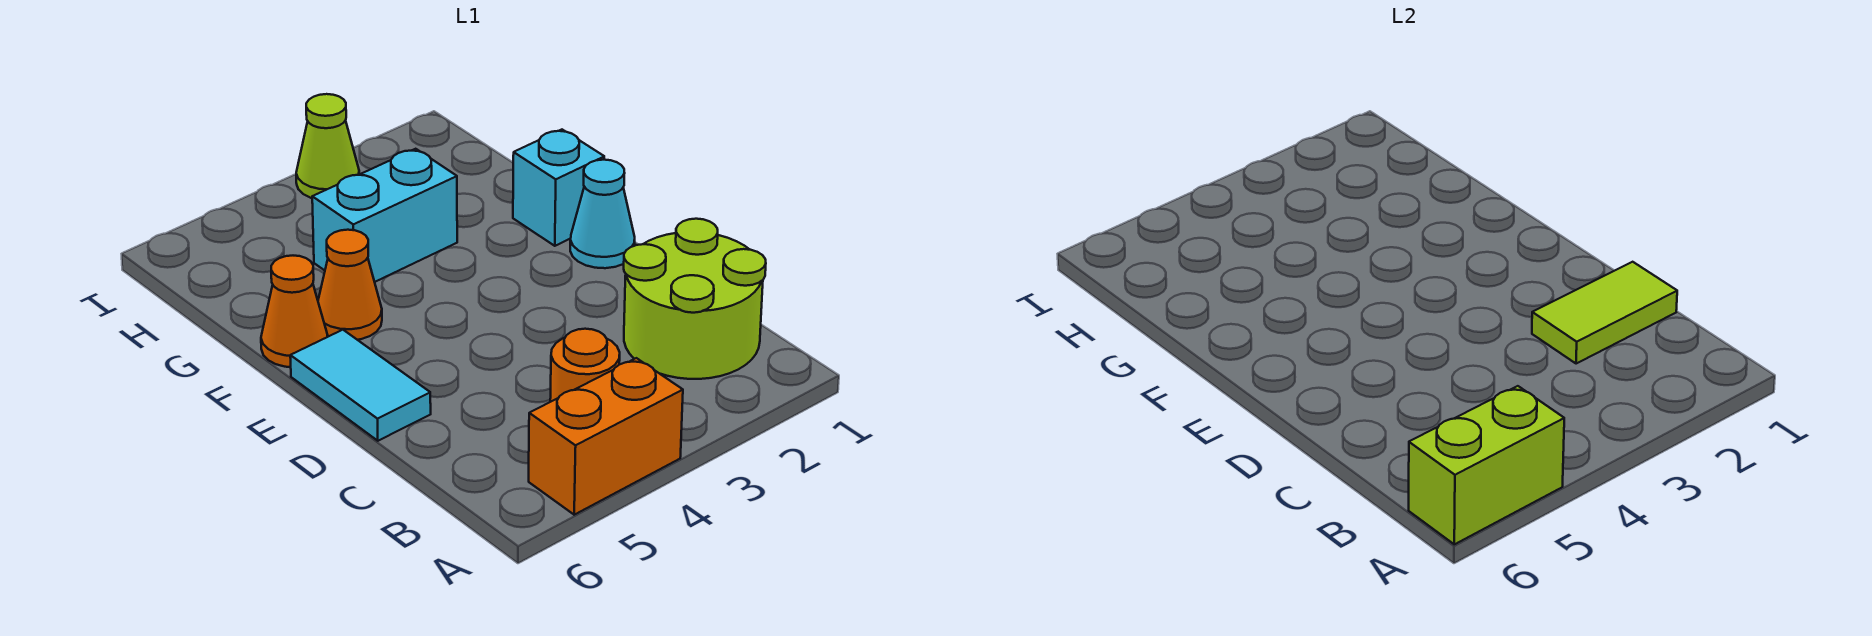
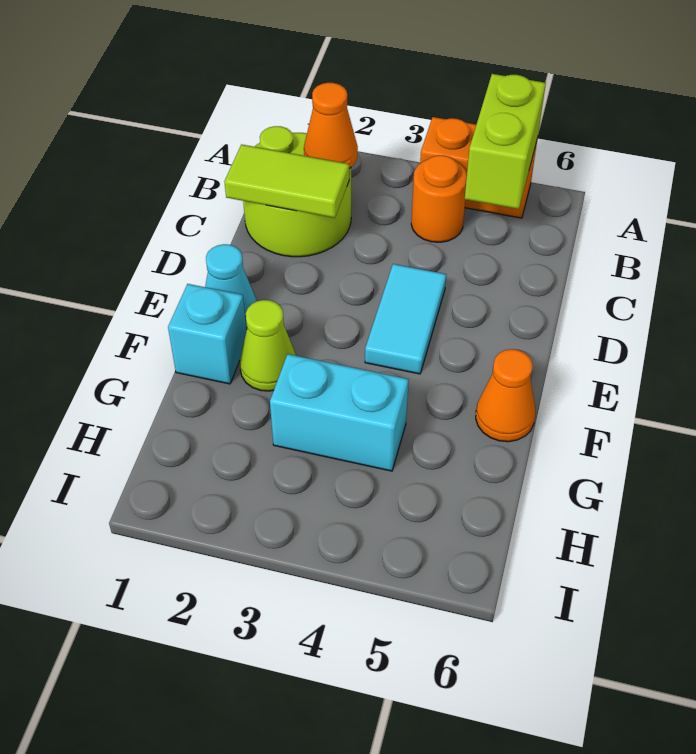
lime brick A5:A6 level 2 -> lime brick A5:B5 level 2
cyan tile D6:E6 level 1 -> cyan tile D4:E4 level 1
orange cone F5 level 1 -> orange cone B2 level 2
lime cone I3 level 1 -> lime cone F2 level 1

